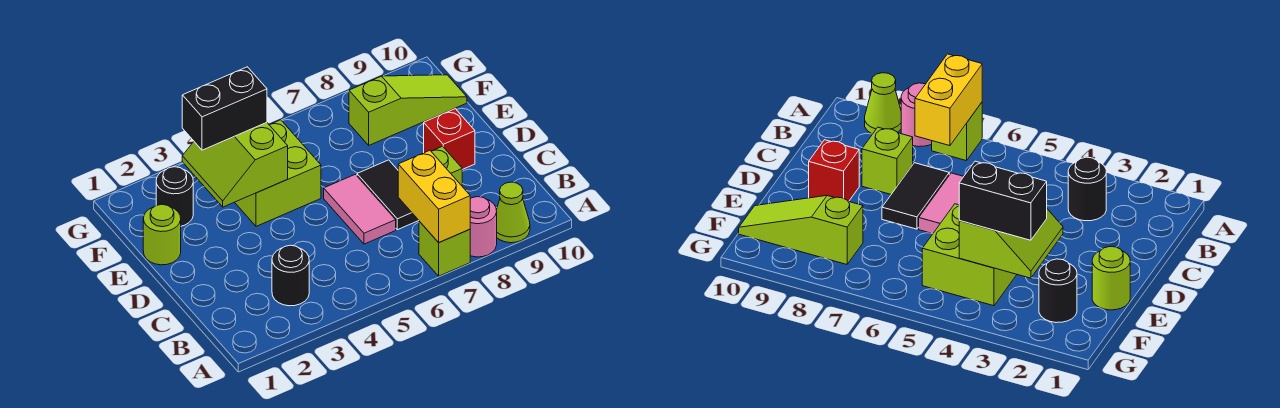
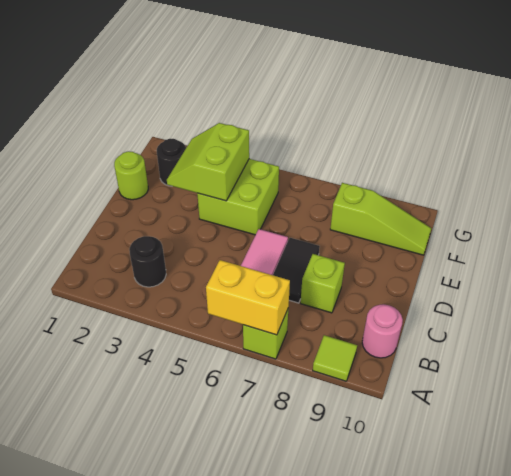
yellow brick A7:B7 level 2 -> yellow brick A6:A7 level 2
pink round brick A8 level 1 -> pink round brick B10 level 1
lime cone A9 level 1 -> lime tile A9 level 1
red brick D9 level 1 -> none
black brick F3:F4 level 3 -> none

